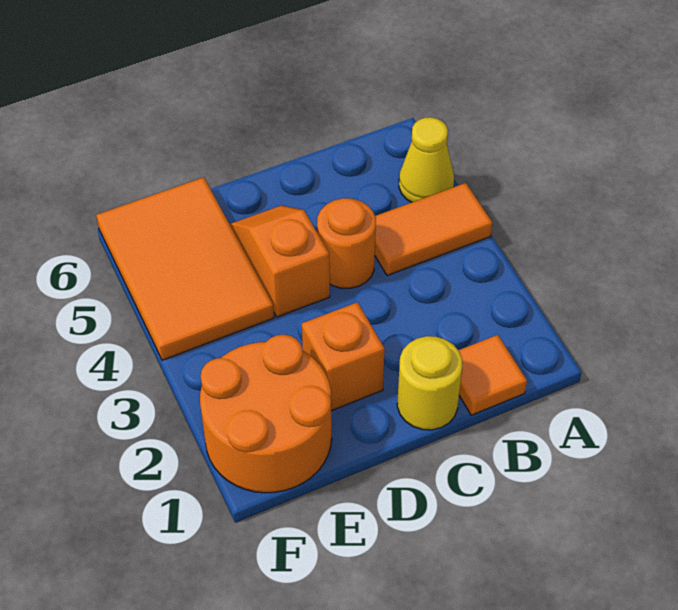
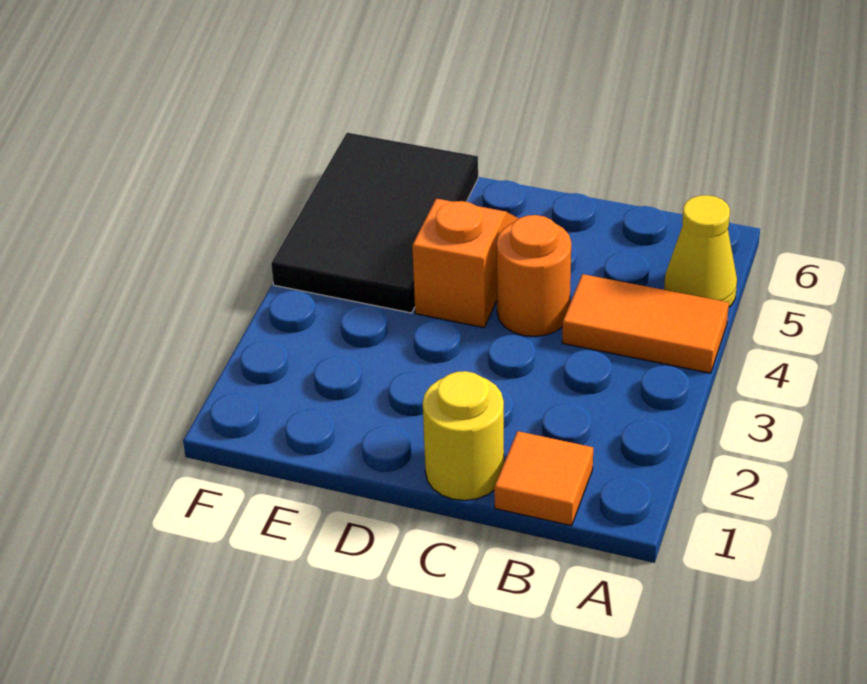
orange brick D2 level 1 -> none
orange round brick E1:F2 level 1 -> none
orange tile E4:F6 level 1 -> black tile E4:F6 level 1

